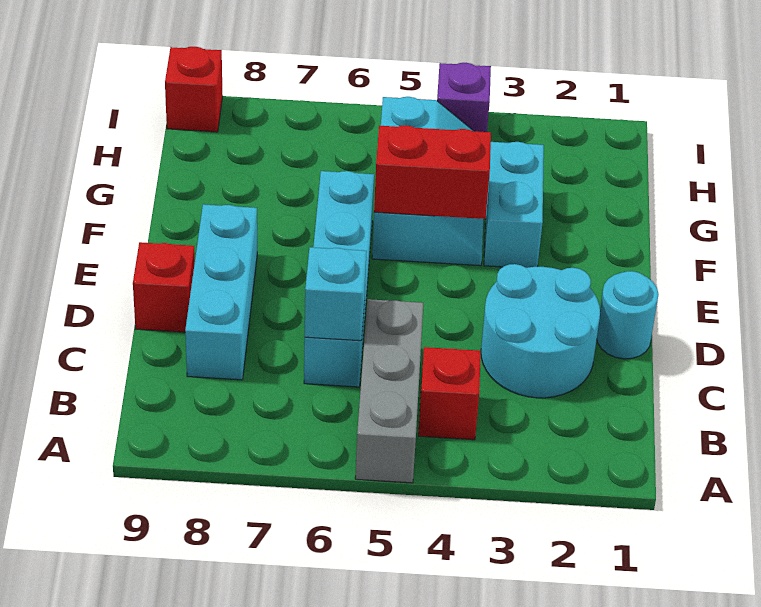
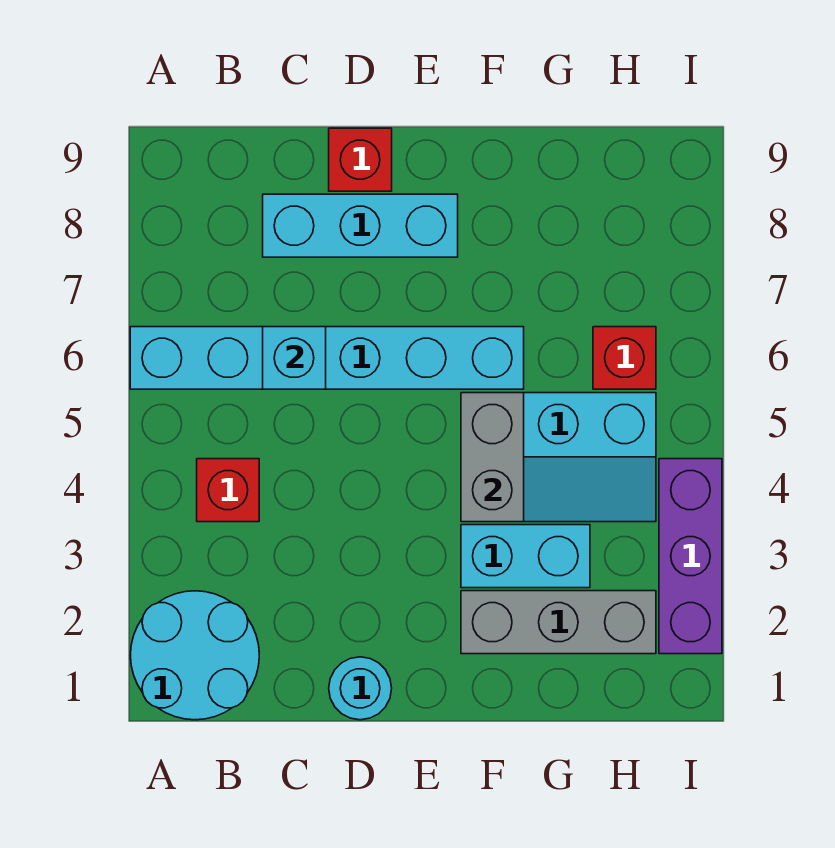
grey brick A5:C5 level 1 -> grey brick F2:H2 level 1
cyan round brick C2:D3 level 1 -> cyan round brick A1:B2 level 1
cyan brick C6:F6 level 1 -> cyan brick A6:F6 level 1
red brick F4:F5 level 2 -> grey brick F4:F5 level 2
purple brick I4 level 1 -> purple brick I2:I4 level 1
red brick I9 level 1 -> red brick H6 level 1

